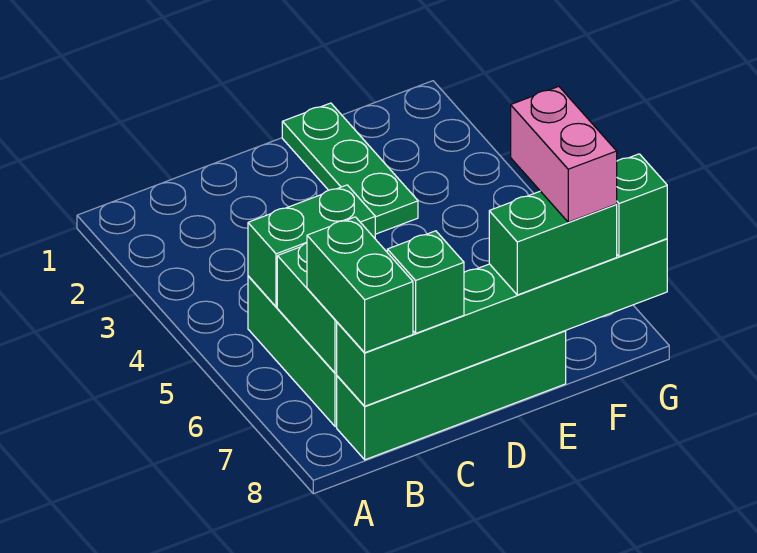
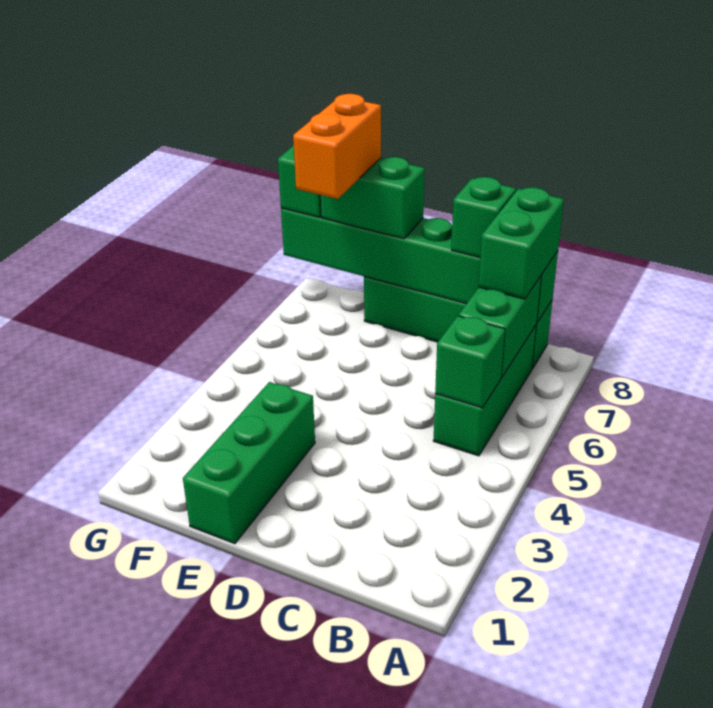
green brick B5:C5 level 2 -> green brick B5 level 2
green plate E1:E3 level 1 -> green brick E1:E3 level 1
pink brick F7:F8 level 4 -> orange brick F7:F8 level 4

